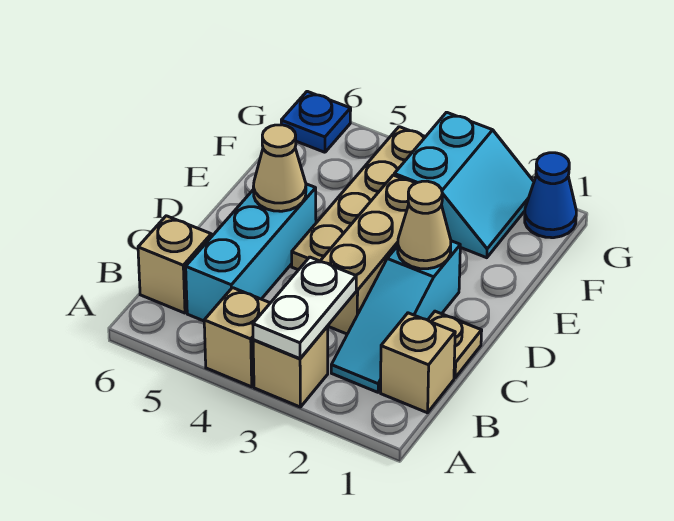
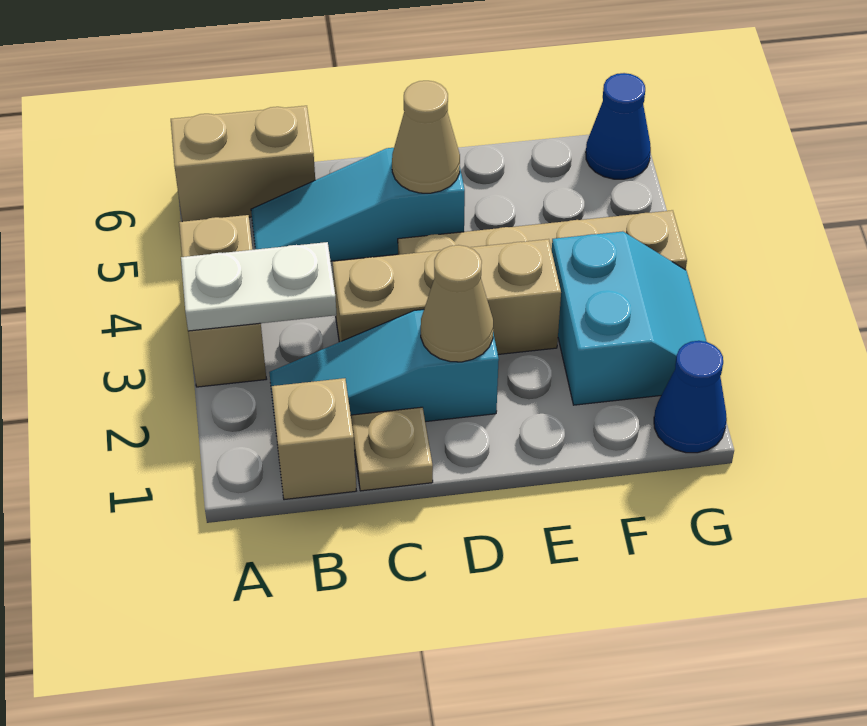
cyan brick B5:D5 level 1 -> cyan slope B5:D5 level 1 top D
tan brick B6 level 1 -> tan brick A6:B6 level 1
cyan slope F2:G3 level 1 top 3 -> cyan slope F2:G3 level 1 top F
blue plate G6 level 1 -> blue cone G6 level 1

